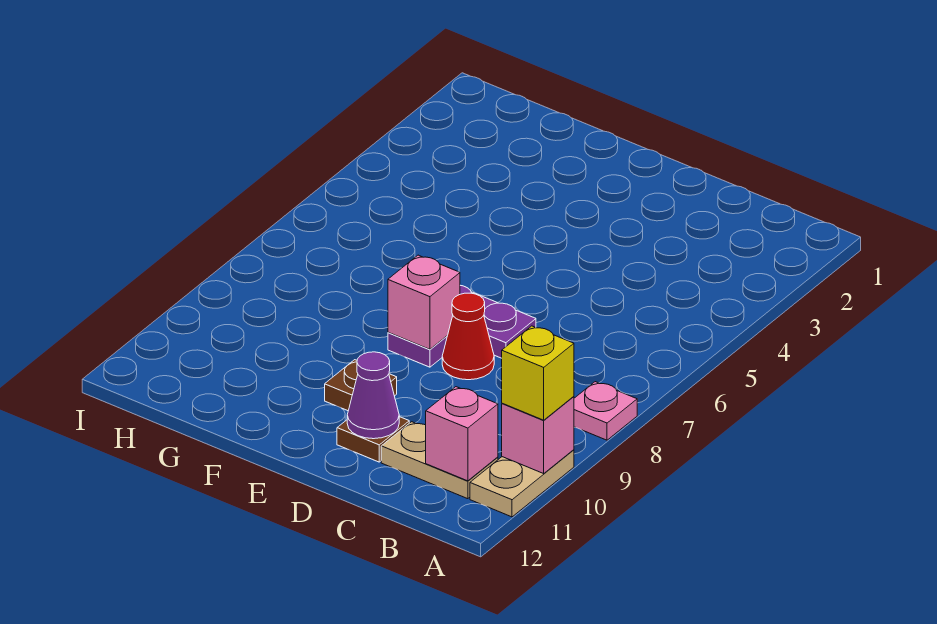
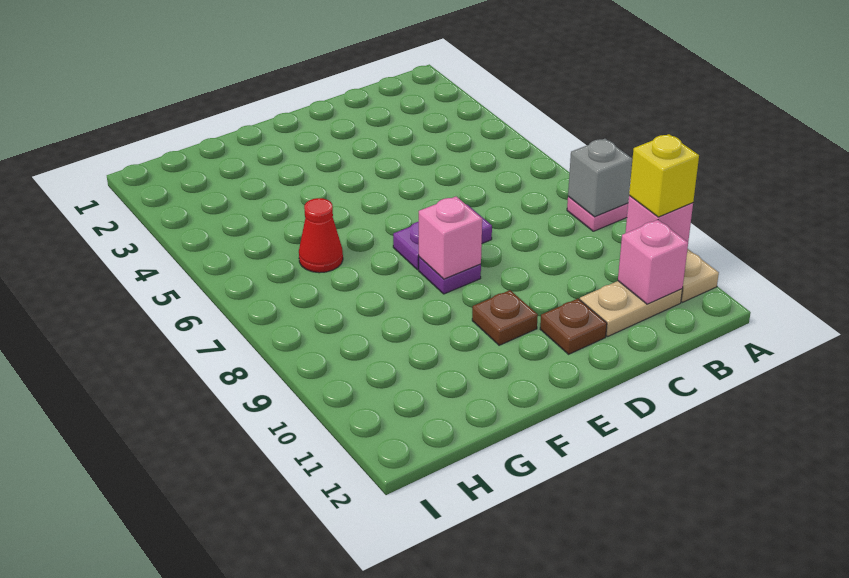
none -> grey brick A8 level 2
red cone D8 level 1 -> red cone G6 level 1
purple cone D11 level 2 -> none

